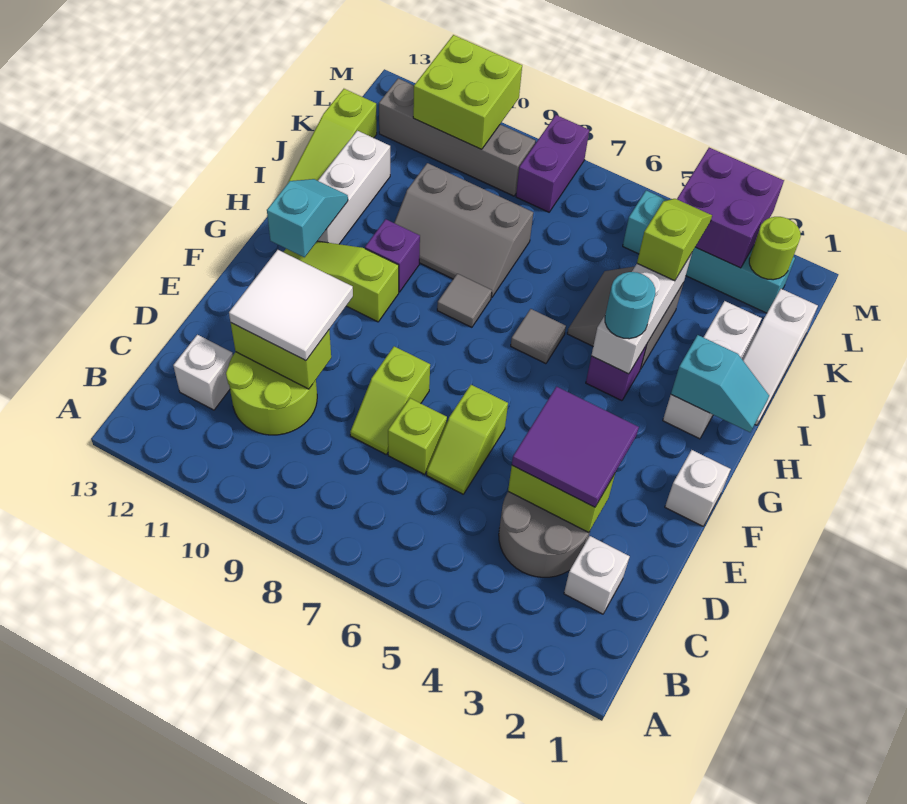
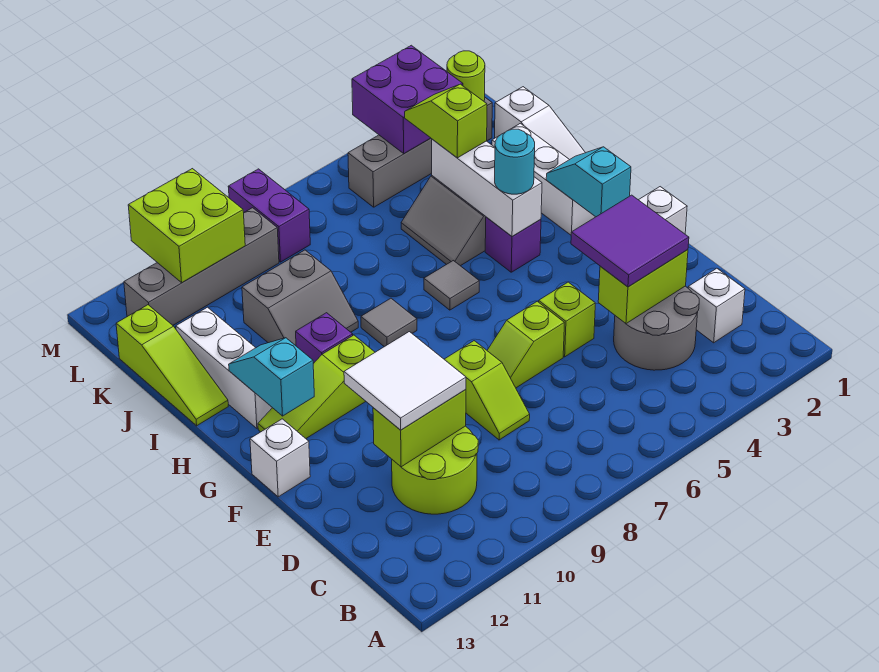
white brick C12 level 1 -> white brick F13 level 1
lime slope D6:E6 level 1 top E -> lime slope E6:E7 level 1 top 6
lime brick D7 level 1 -> lime brick E5 level 1
cyan slope H1:H2 level 2 top 2 -> cyan slope G2:H2 level 2 top G
grey slope I8:J10 level 1 top J -> grey slope I9:J10 level 1 top J
cyan brick L2:L5 level 1 -> grey brick L2:L5 level 1

